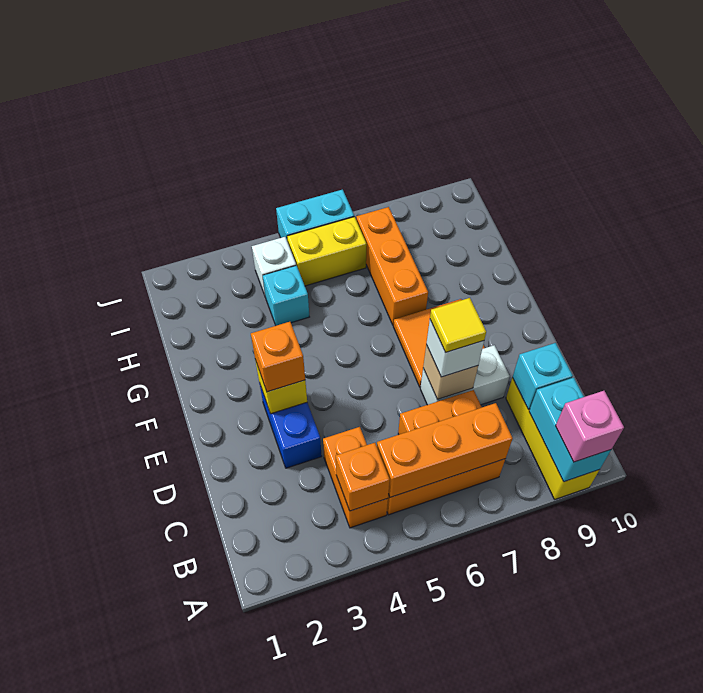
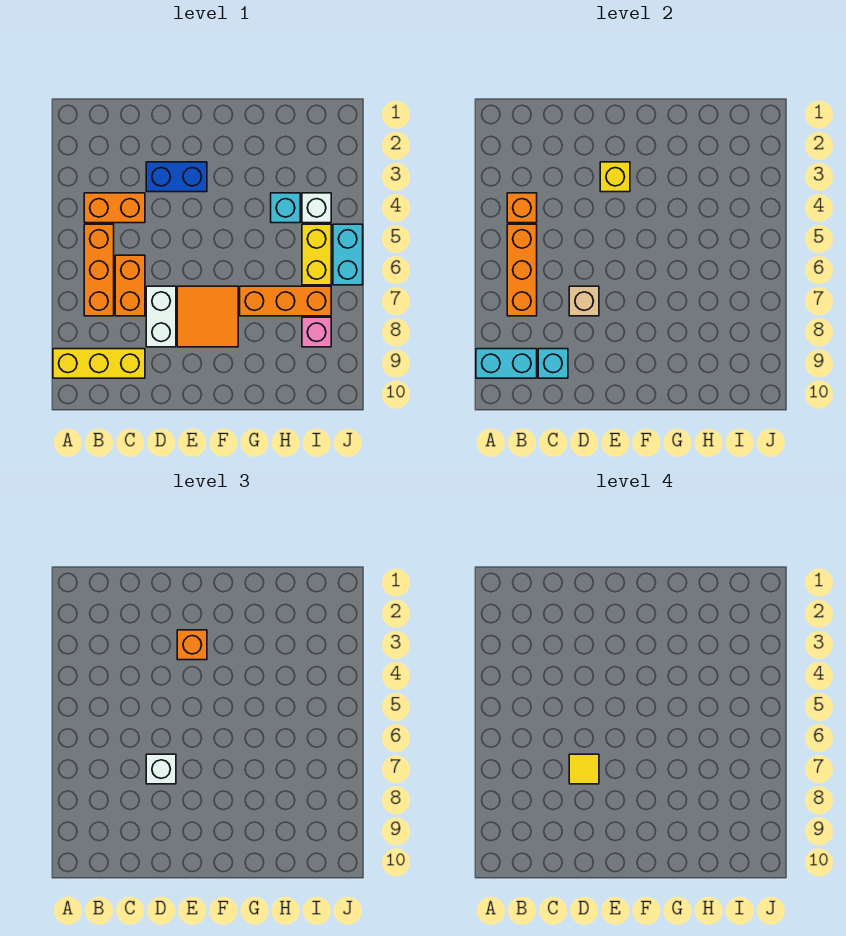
pink brick A9 level 3 -> pink brick I8 level 1

